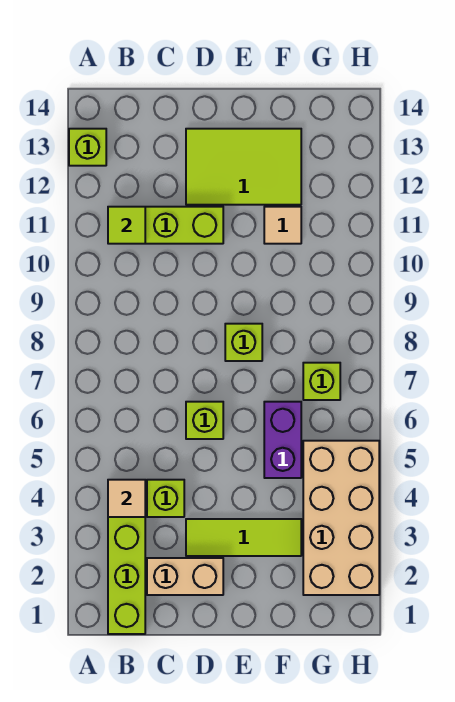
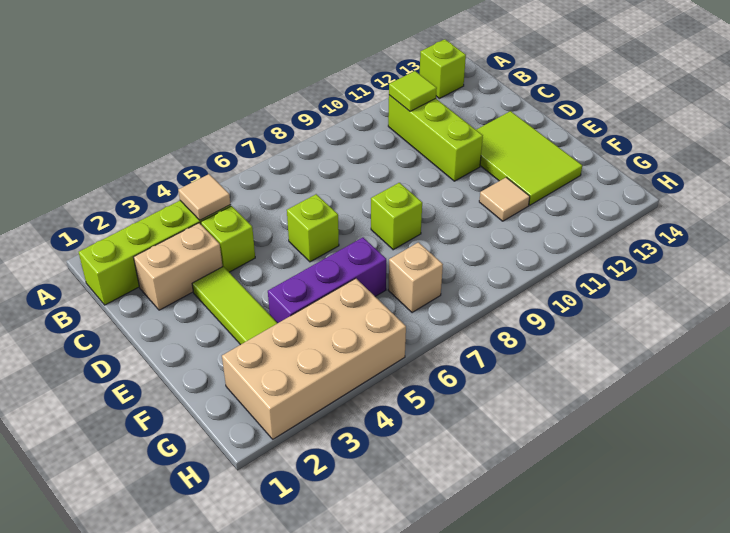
tan brick C2:D2 level 1 -> tan brick C2:C3 level 1
purple brick F5:F6 level 1 -> purple brick F4:F6 level 1
lime brick G7 level 1 -> tan brick G7 level 1

